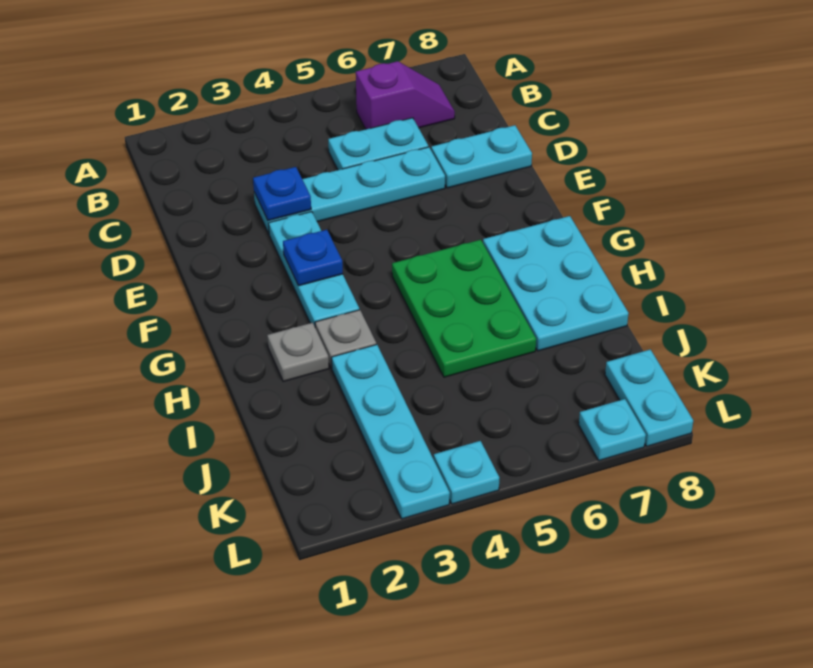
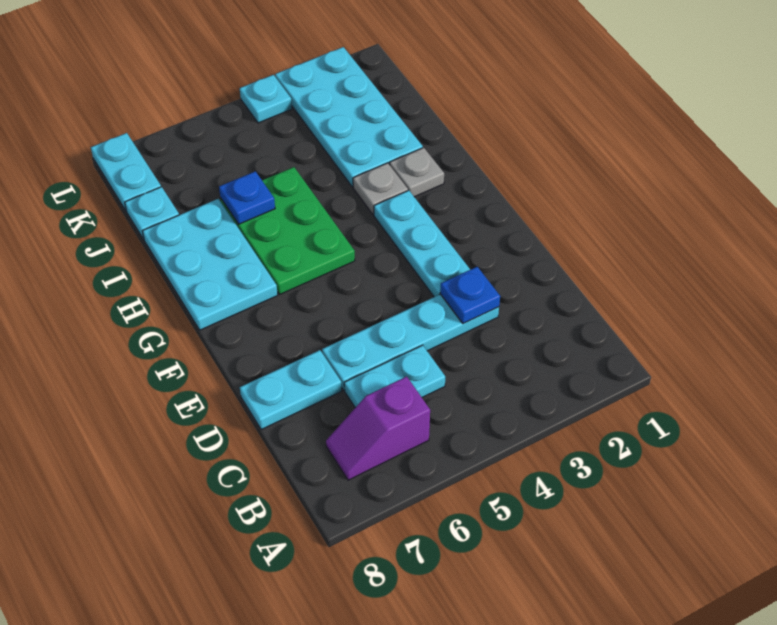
blue plate F3 level 2 -> blue plate I6 level 2
cyan plate I3:L3 level 1 -> cyan plate I2:L3 level 1
cyan plate L7 level 1 -> cyan plate J8 level 1

